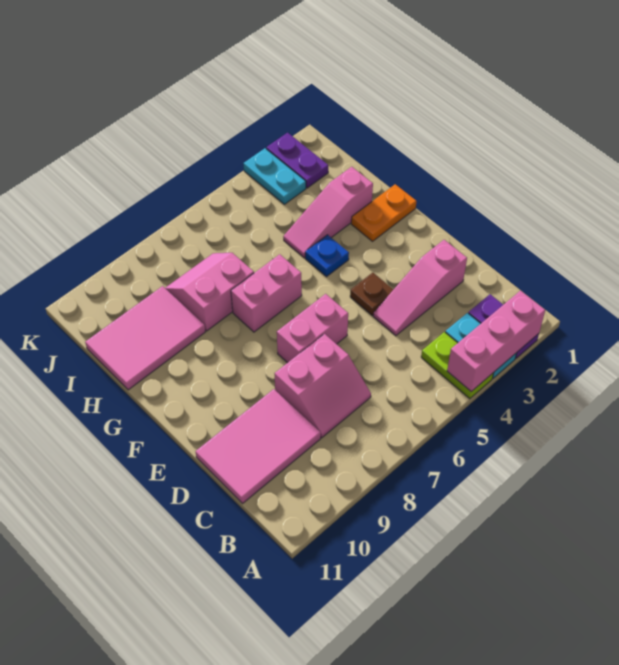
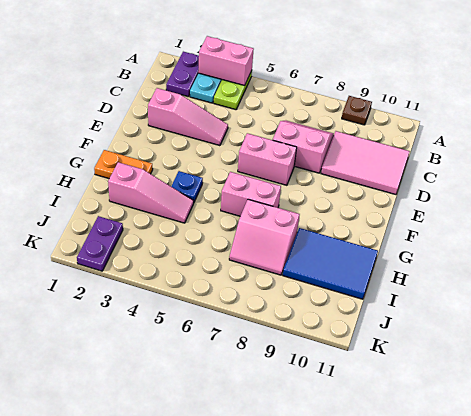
pink brick A2:A4 level 2 -> pink brick A3:A4 level 2
brown plate E4 level 1 -> brown plate A9 level 1
pink tile H9:I11 level 1 -> blue tile H9:I11 level 1
cyan plate J3:K3 level 1 -> none

